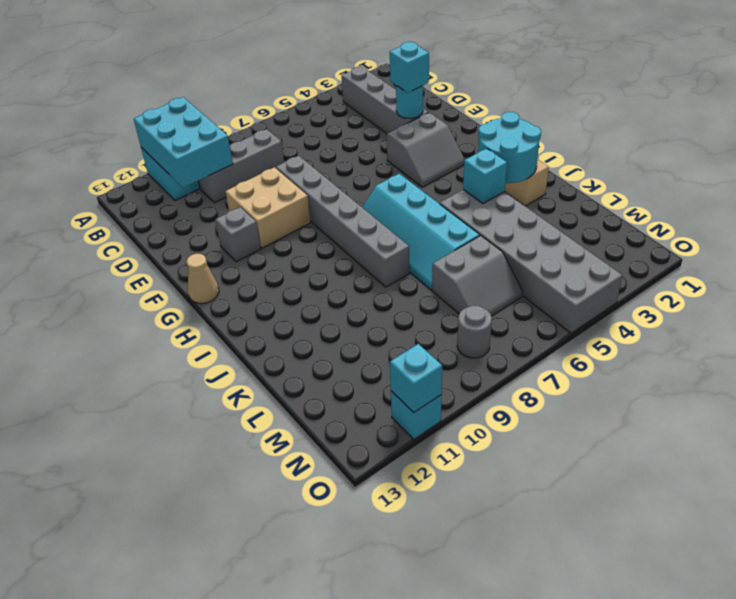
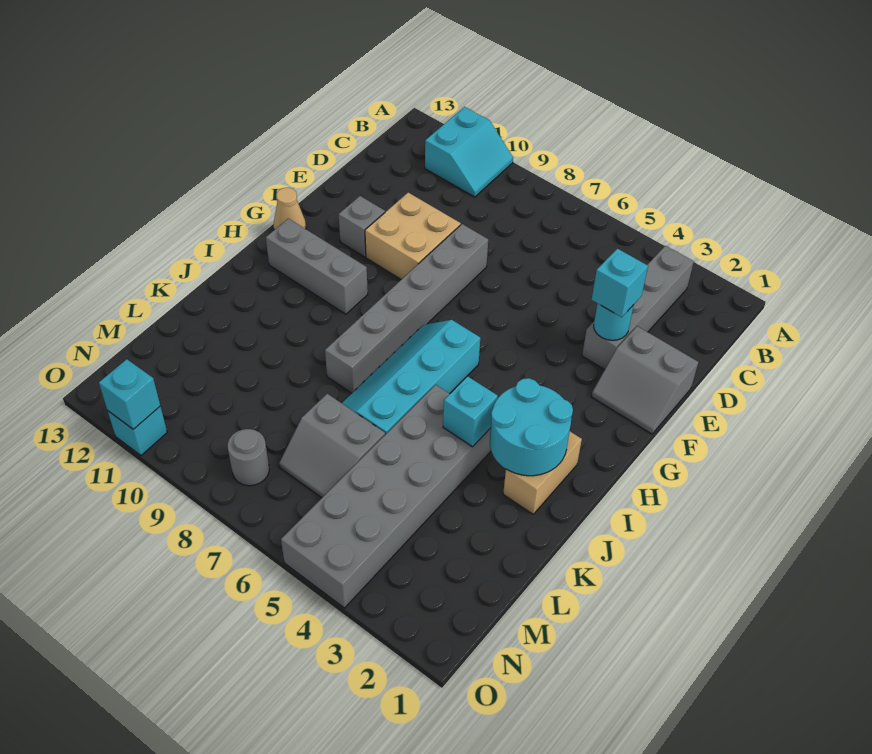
cyan brick A10:C11 level 2 -> none
grey brick C8:C10 level 1 -> grey brick H10:H12 level 1
grey slope F3:G4 level 1 top F -> grey slope E1:F2 level 1 top E

